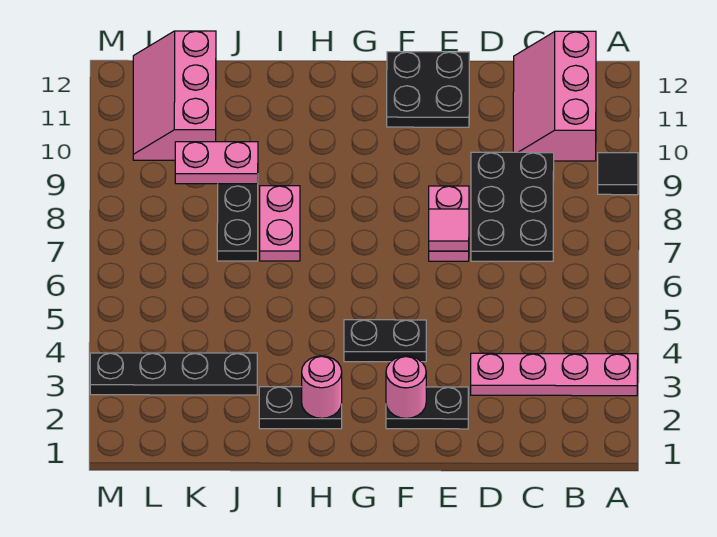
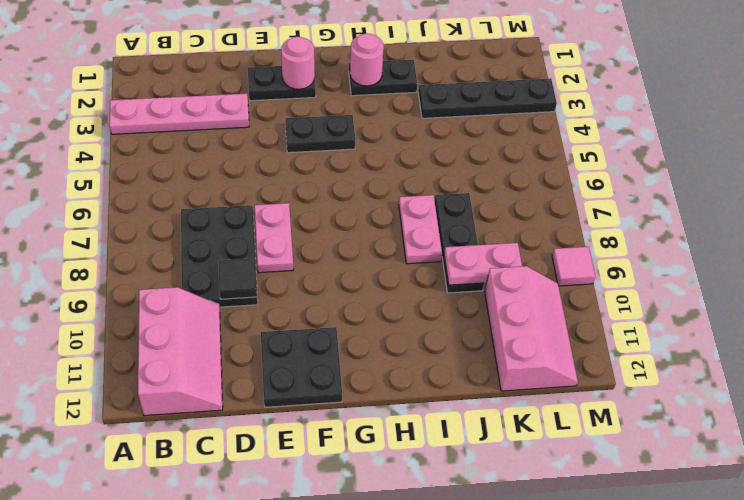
black tile A9 level 1 -> black tile D9 level 2
pink tile E7 level 2 -> pink tile M9 level 1

